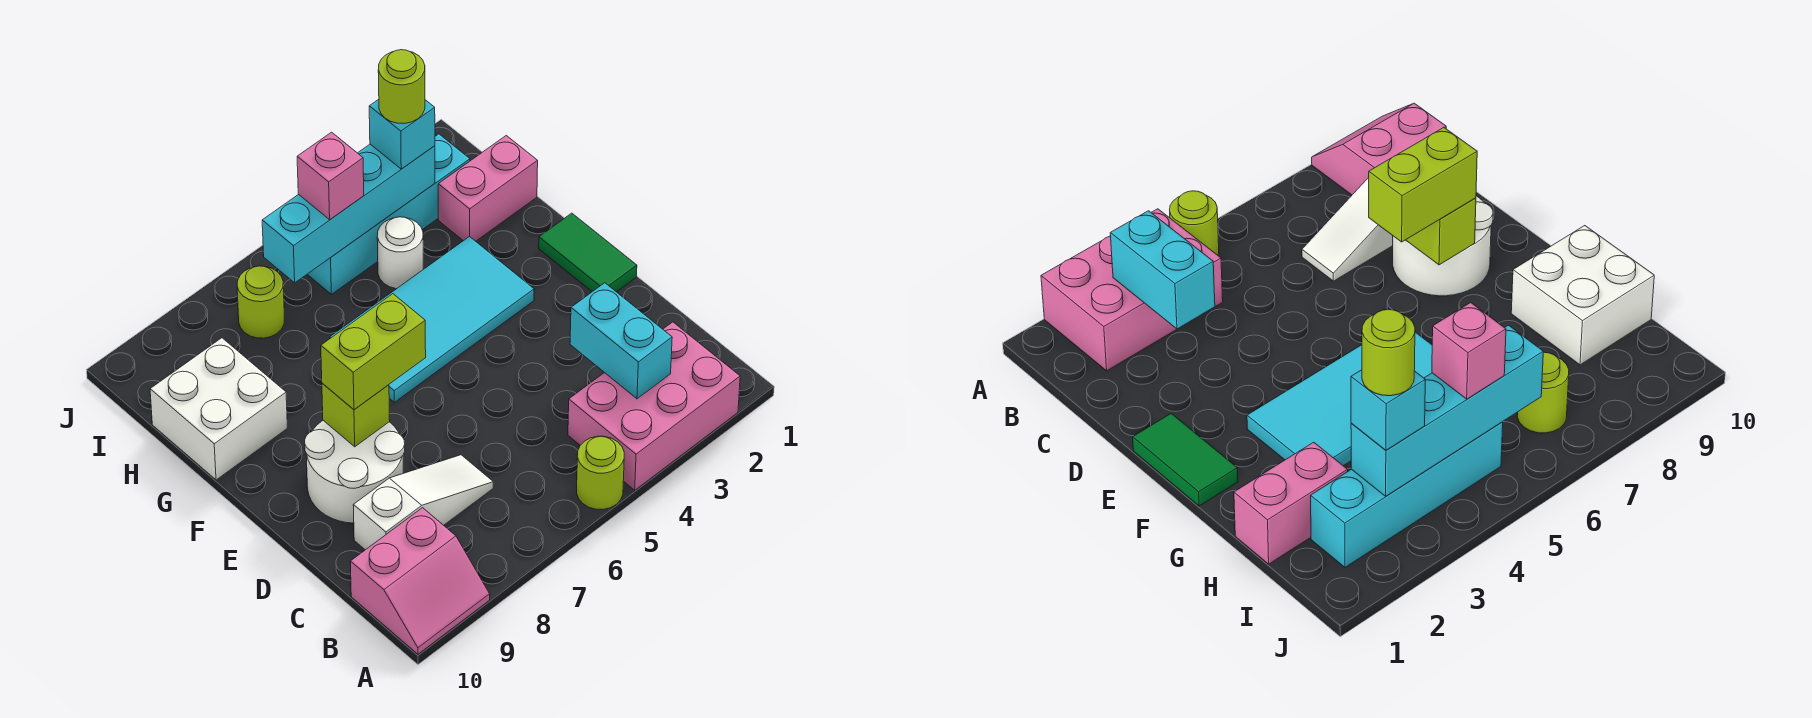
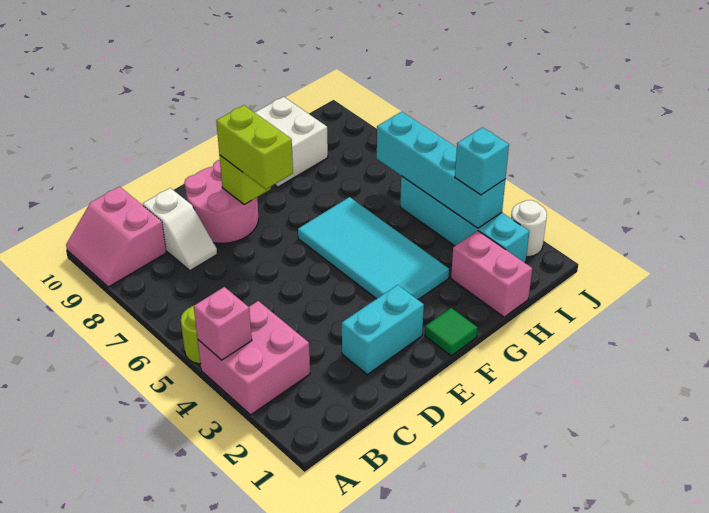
pink brick A2:B4 level 1 -> pink brick A3:B4 level 1
cyan brick B3:C3 level 2 -> cyan brick D2:E2 level 1
white slope C7:C9 level 1 top 9 -> white slope C8:C9 level 1 top 9
white round brick D8:E9 level 1 -> pink round brick D8:E9 level 1
green tile E1:F1 level 1 -> green tile F1 level 1
white round brick H4 level 1 -> white round brick J2 level 1
lime round brick I3 level 4 -> none
pink brick I5 level 3 -> pink brick A4 level 2
lime round brick I7 level 1 -> none

